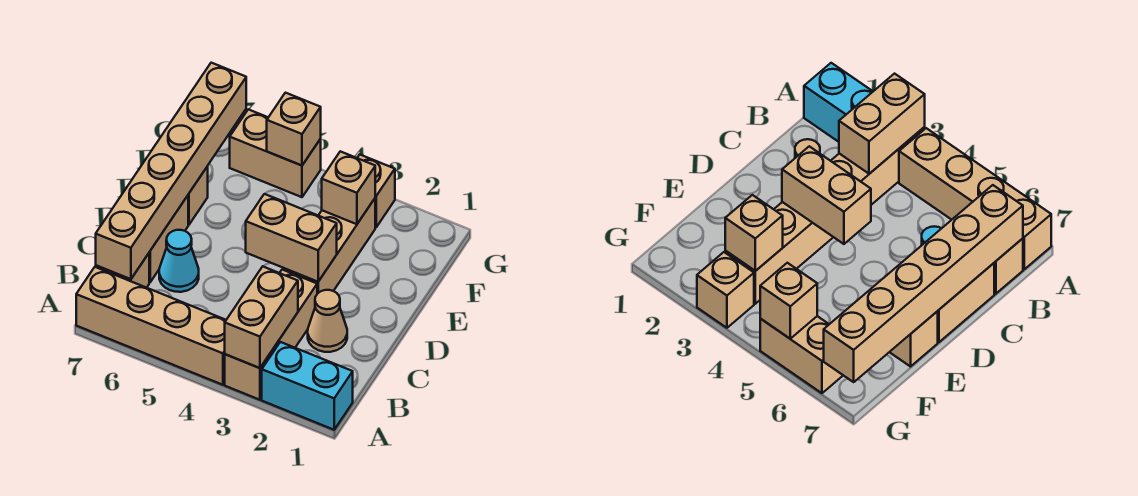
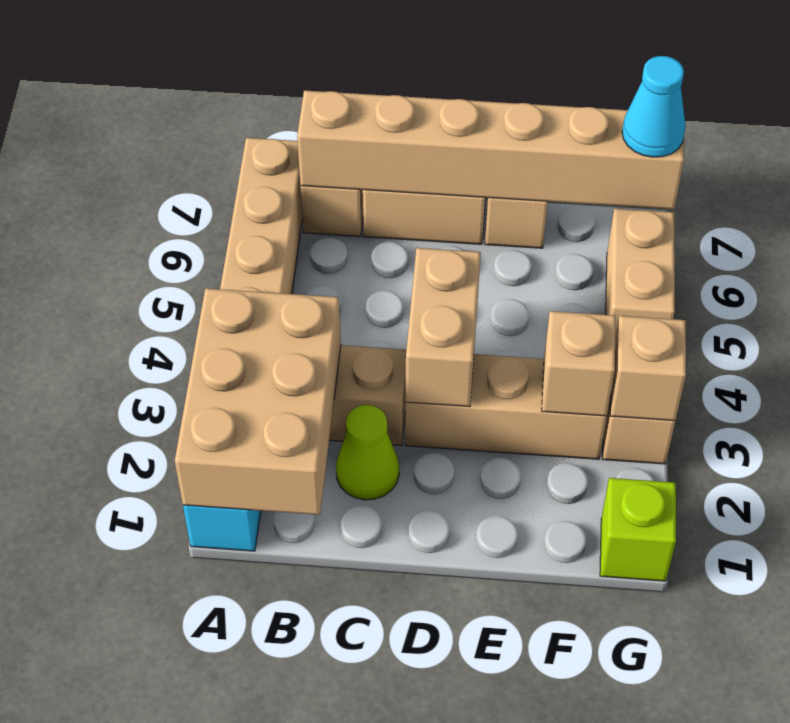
tan brick A3:B3 level 2 -> tan brick A1:B3 level 2
tan cone C2 level 1 -> lime cone C2 level 1
cyan cone C6 level 1 -> cyan cone G7 level 3
none -> lime brick G1 level 1
tan brick G5 level 2 -> tan brick G3 level 2

